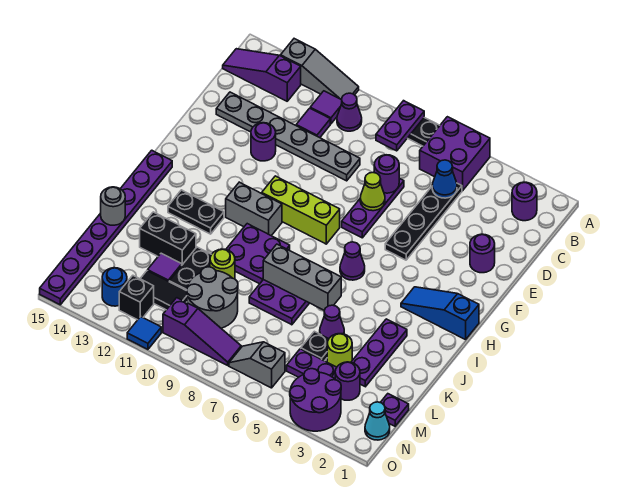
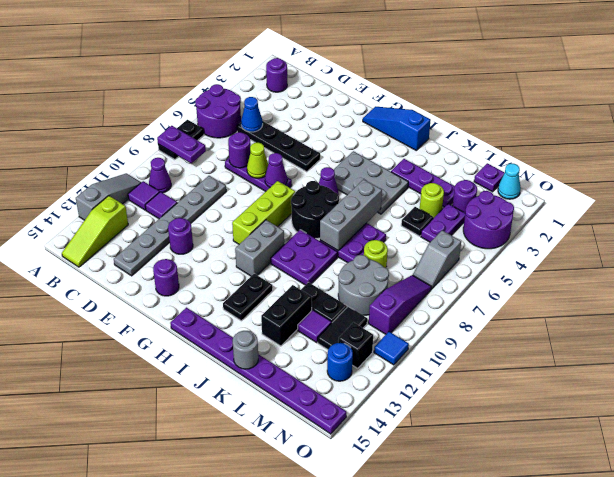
purple brick A5:B6 level 1 -> purple round brick A5:B6 level 1
purple slope B13:B15 level 1 top 13 -> lime slope B13:B15 level 1 top 13
purple round brick E2 level 1 -> purple round brick F14 level 1
blue slope H1:H3 level 1 top 1 -> blue slope G1:I1 level 1 top I
none -> grey plate H4:J5 level 1
none -> black round brick H7:I8 level 1
purple cone K5 level 1 -> purple cone F7 level 2
lime round brick K10 level 1 -> lime round brick L8 level 1

